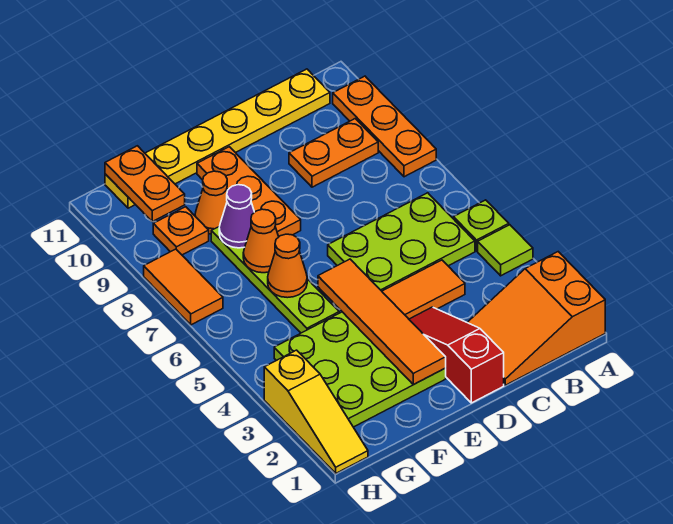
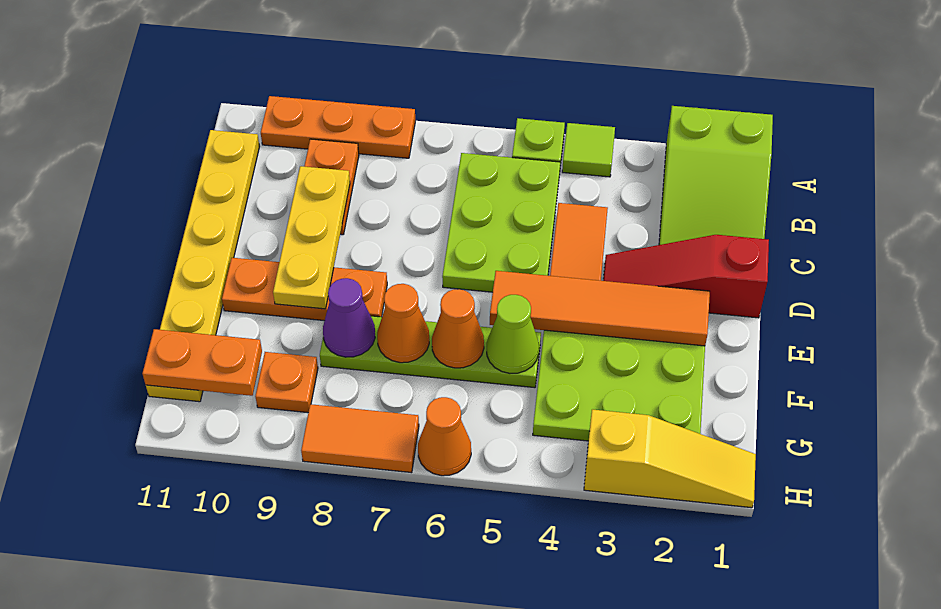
orange slope A1:C2 level 1 top A -> lime slope A1:C2 level 1 top A
none -> yellow plate C9:E9 level 2
none -> lime cone F5 level 2
orange cone F9 level 1 -> orange cone H6 level 1

